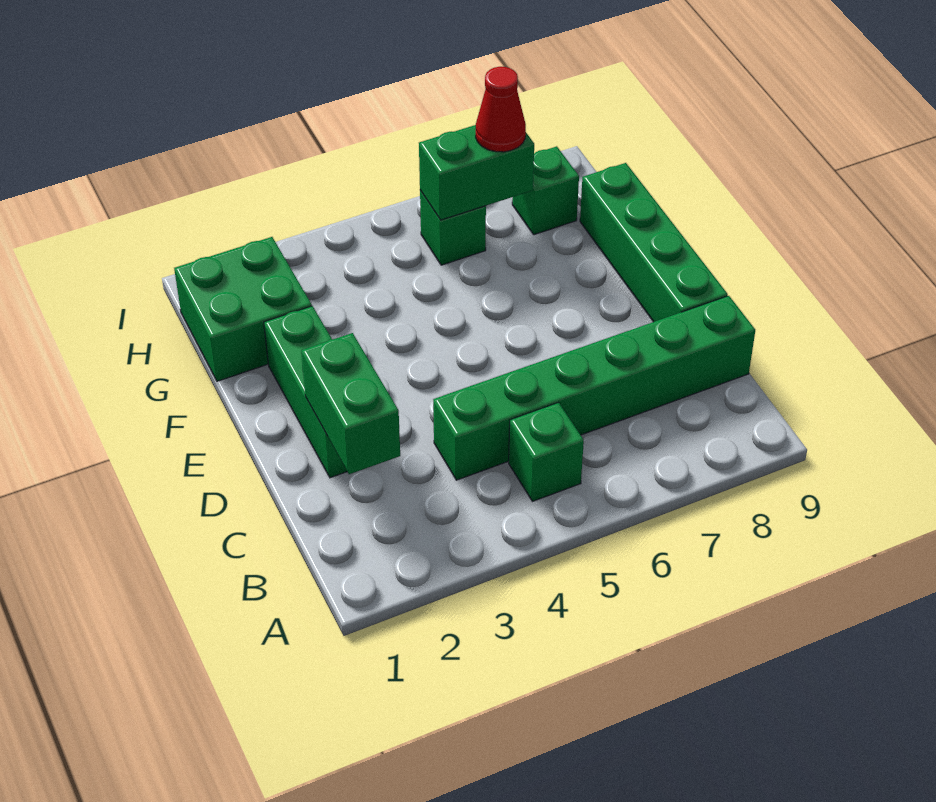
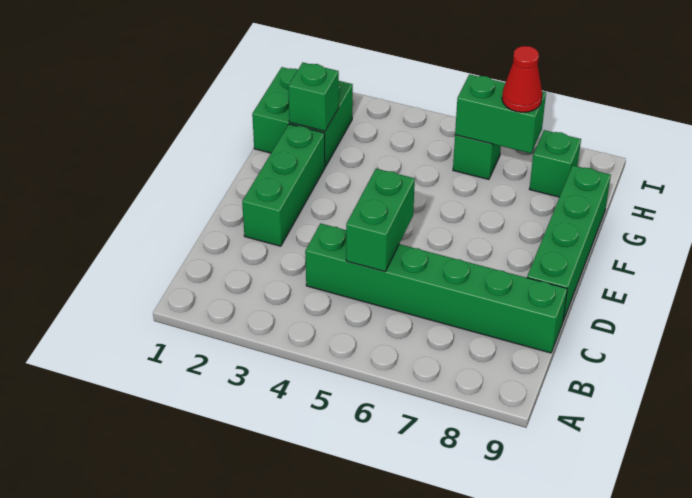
green brick B5 level 1 -> green brick G2 level 2
green brick C2:D2 level 2 -> green brick C5:D5 level 2

